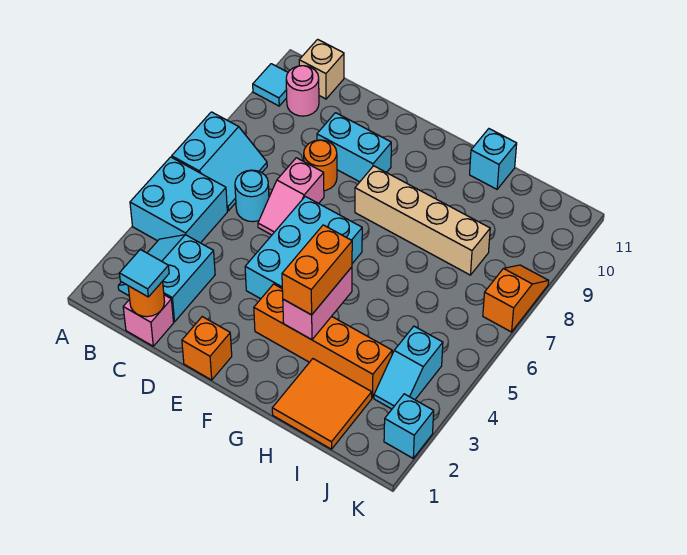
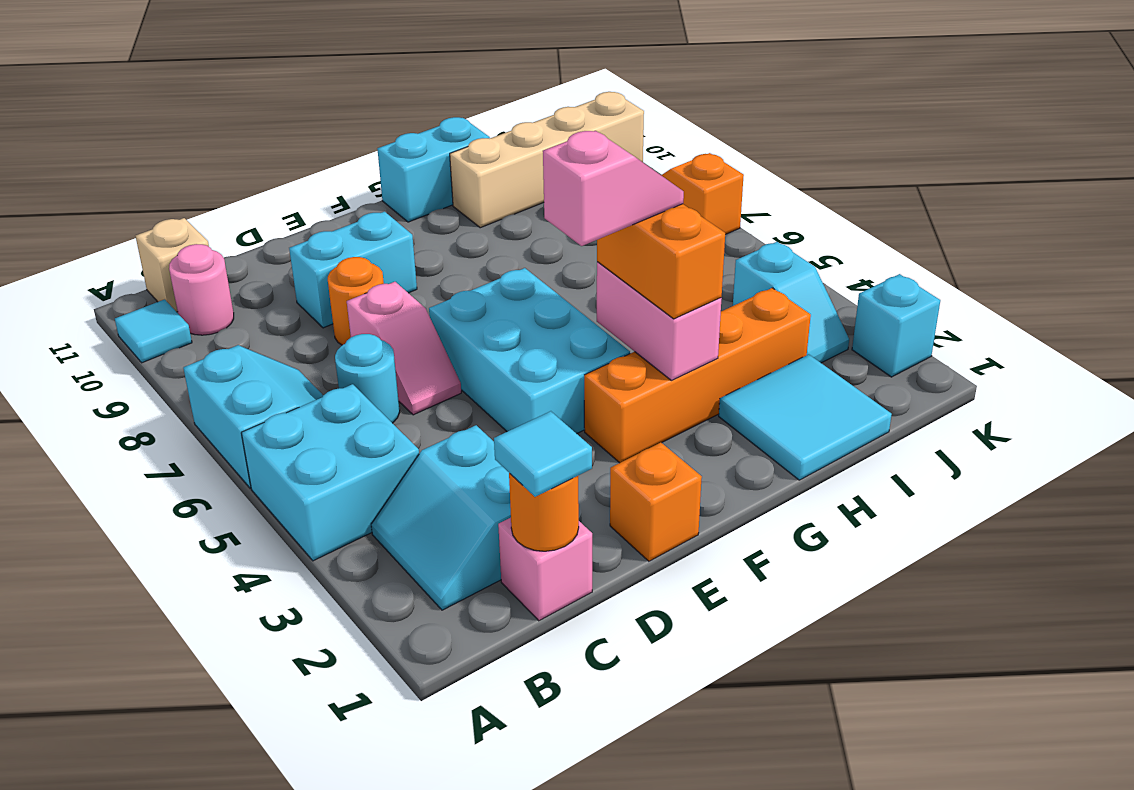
none -> pink slope F4:G4 level 4 top F
tan brick F8:I8 level 1 -> tan brick H10:K10 level 1
orange tile H1:I2 level 1 -> cyan tile H1:I2 level 1
cyan brick H11 level 1 -> cyan brick G11:H11 level 1

